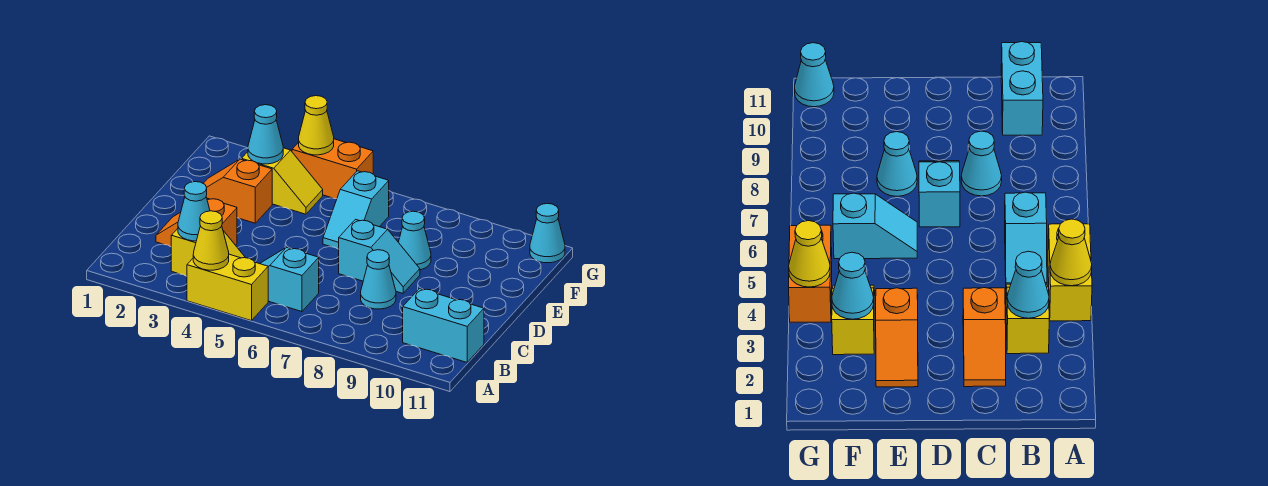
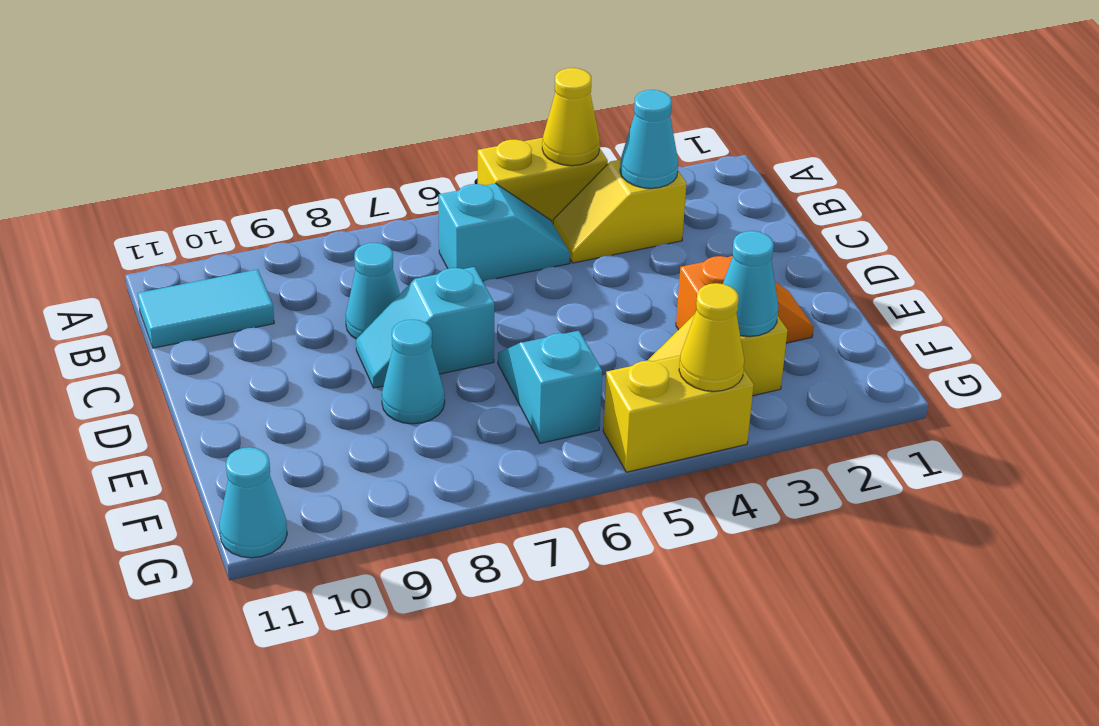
cyan brick B10:B11 level 1 -> cyan tile B10:B11 level 1
orange slope C2:C3 level 1 top 3 -> none
orange brick G4:G5 level 1 -> yellow brick G4:G5 level 1

